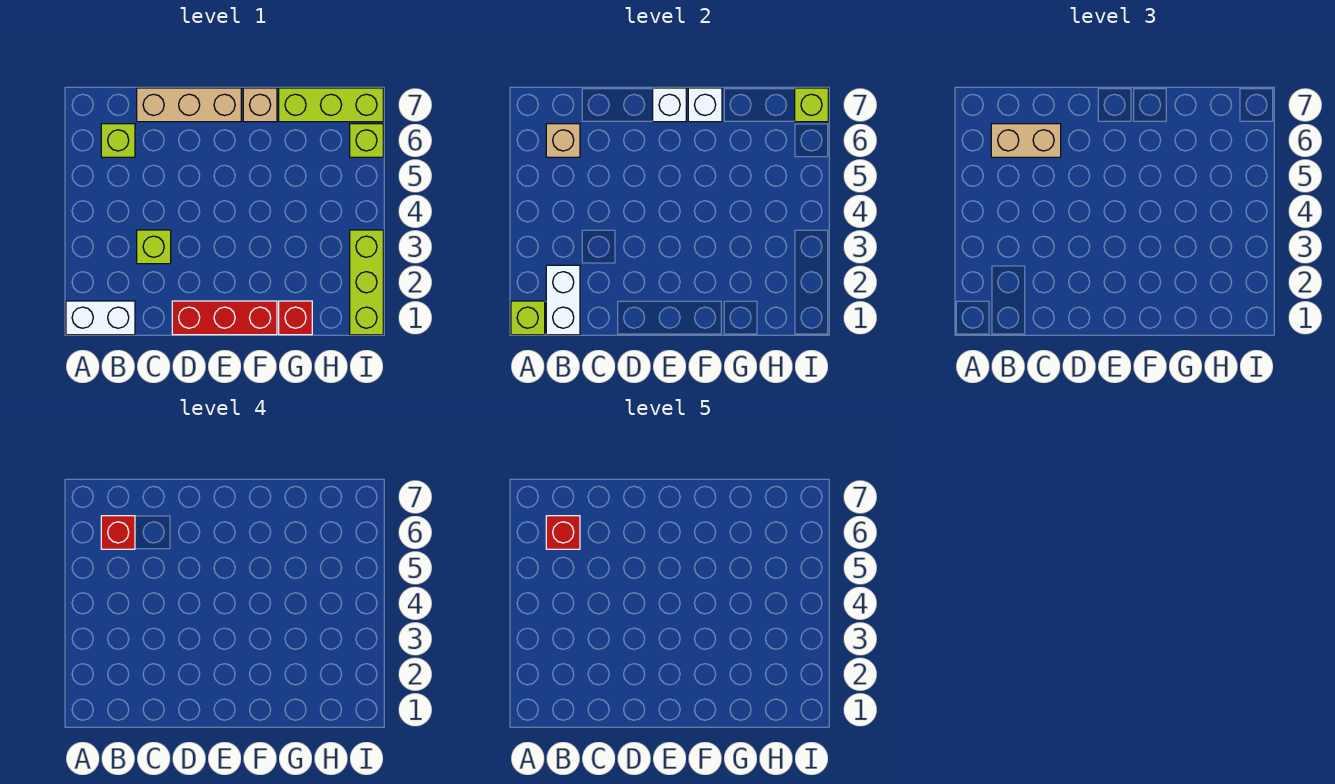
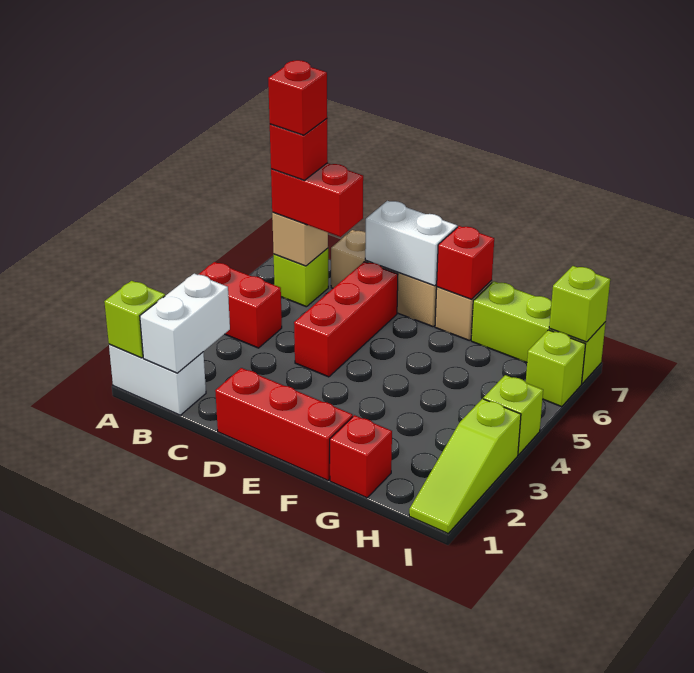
none -> red brick A4:B4 level 1
tan brick B6:C6 level 3 -> red brick B6:C6 level 3
lime brick C3 level 1 -> lime brick I4 level 1
none -> red brick D4:D6 level 1
white brick E7 level 2 -> white brick D7:E7 level 2
white brick F7 level 2 -> red brick F7 level 2
lime brick I1:I3 level 1 -> lime slope I1:I3 level 1 top 3

